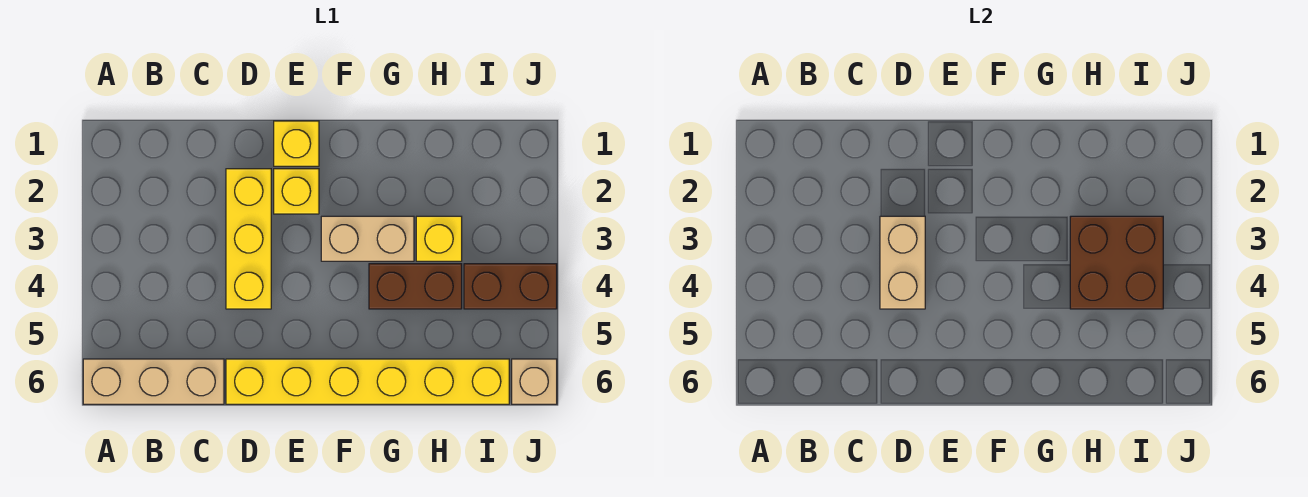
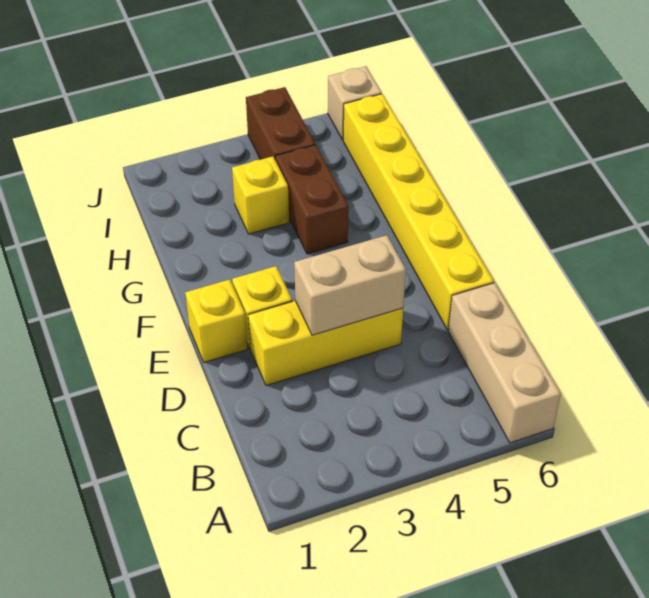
tan brick F3:G3 level 1 -> none
brown brick H3:I4 level 2 -> none

